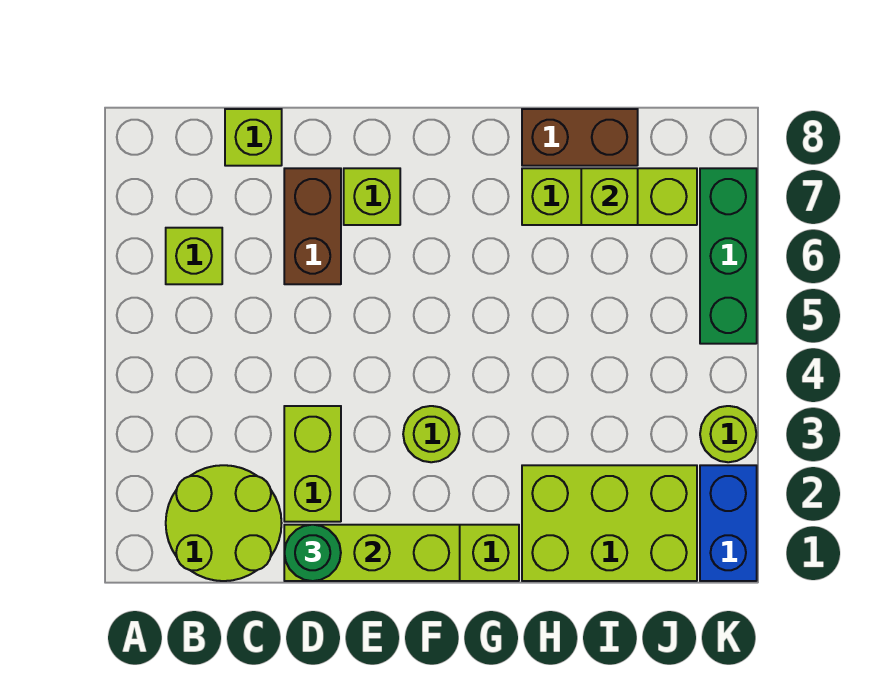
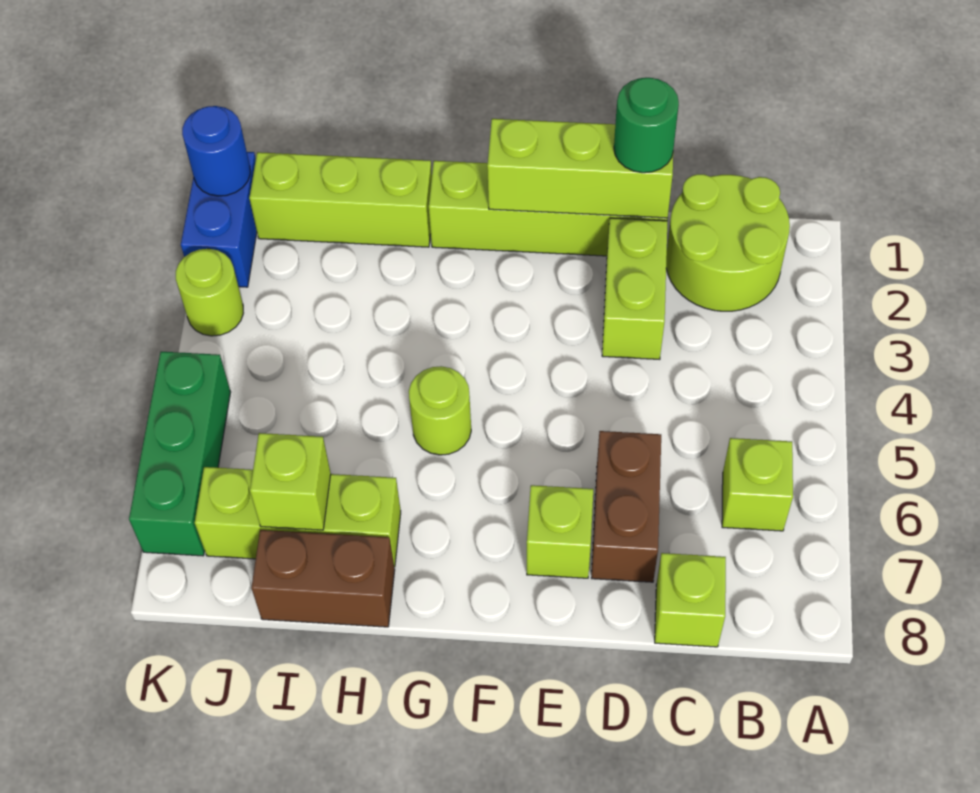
lime round brick F3 level 1 -> lime round brick G5 level 1
lime brick H1:J2 level 1 -> lime brick H1:J1 level 1
none -> blue round brick K1 level 2

